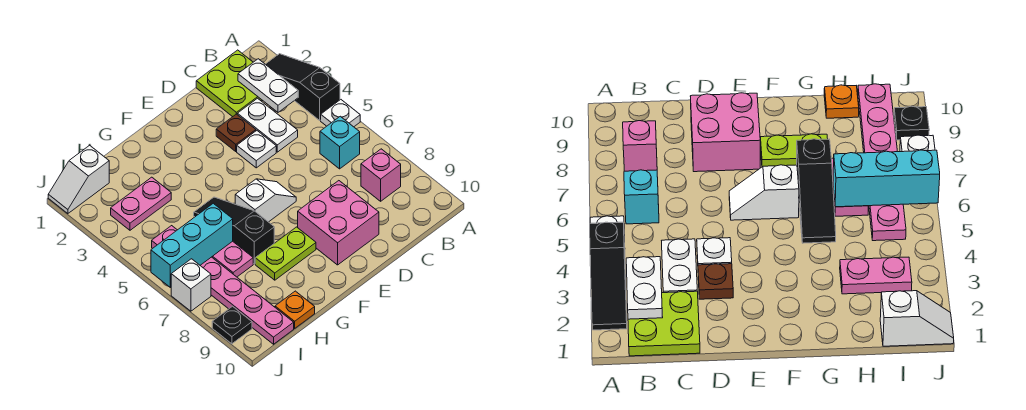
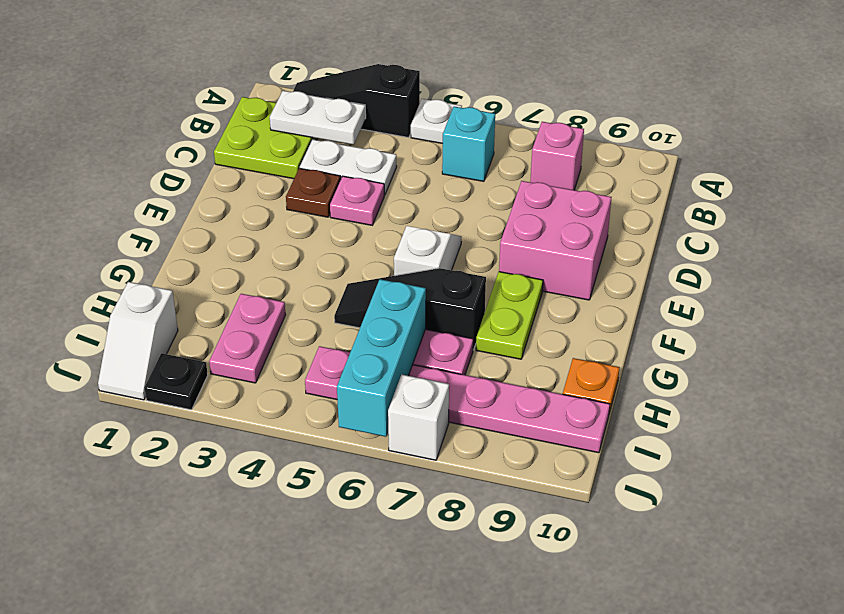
white plate D4 level 1 -> pink plate D4 level 1
black plate J9 level 1 -> black plate J2 level 1

